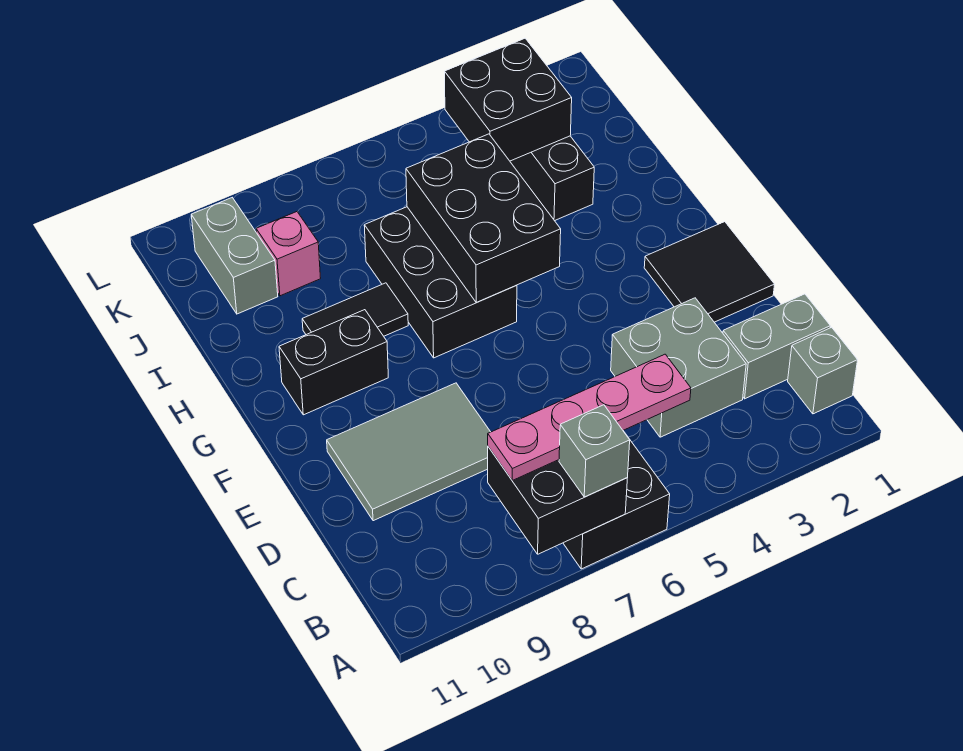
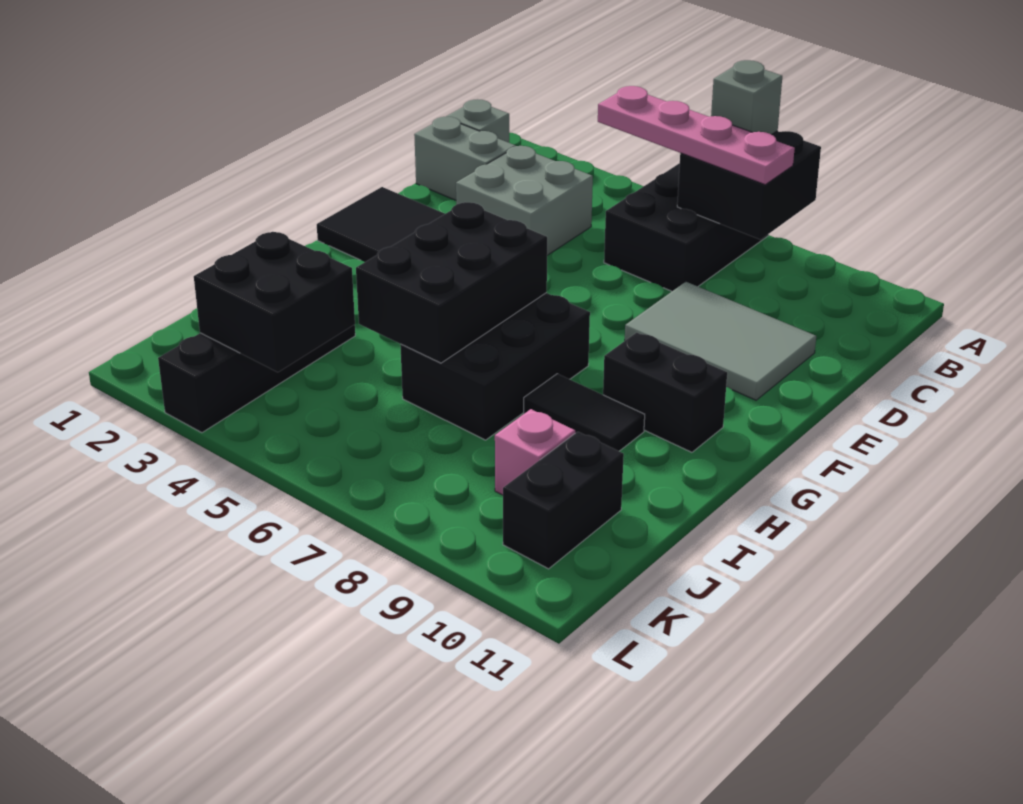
grey brick J10:K10 level 1 -> black brick J10:K10 level 1

